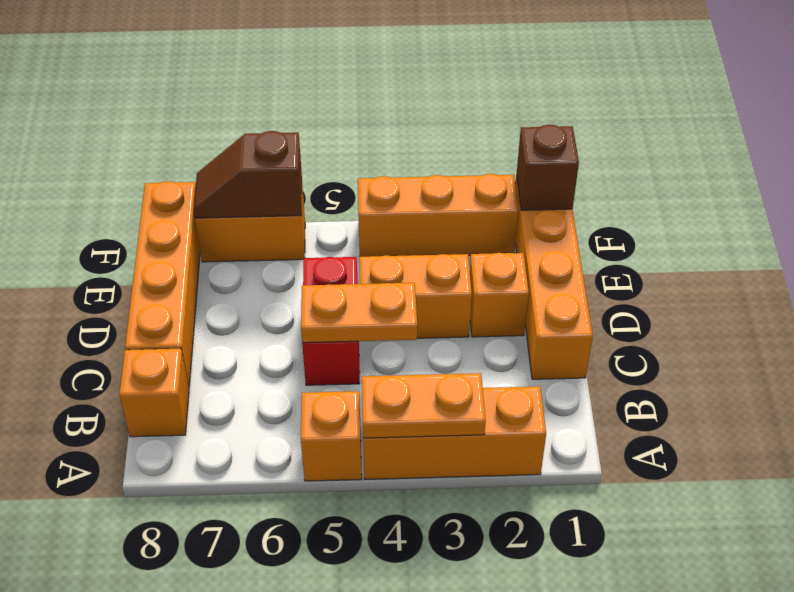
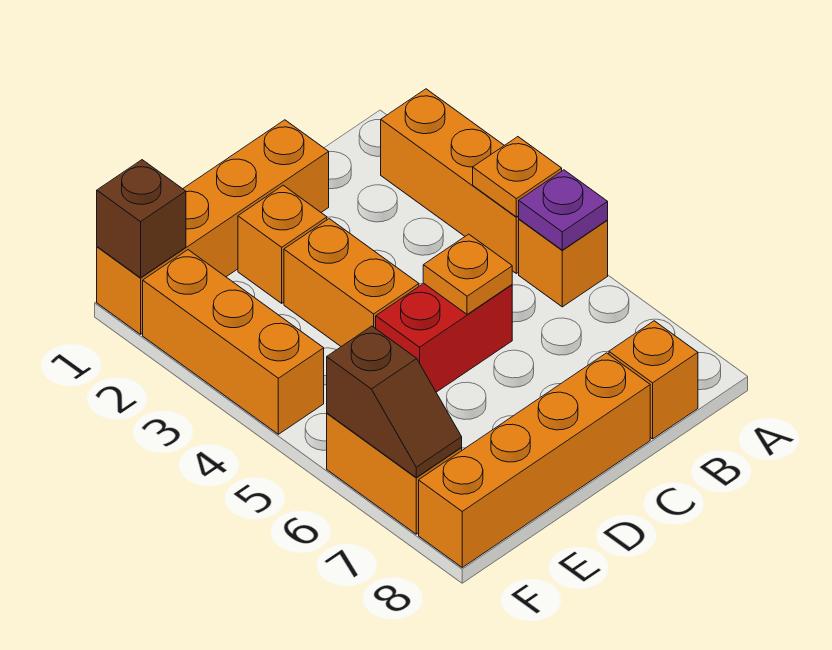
orange plate A3:A4 level 2 -> orange plate A4 level 2
none -> purple plate A5 level 2
orange plate C4:C5 level 2 -> orange plate C5 level 2

